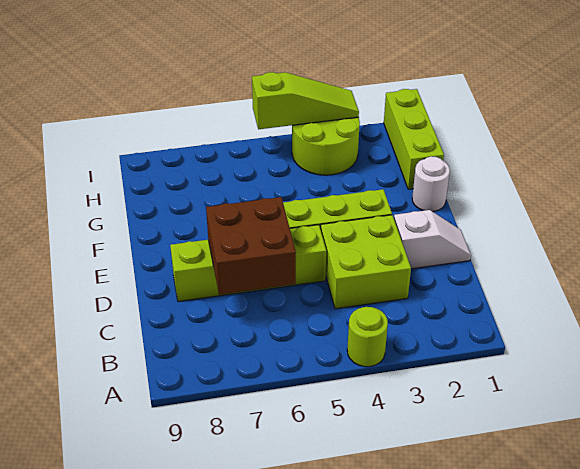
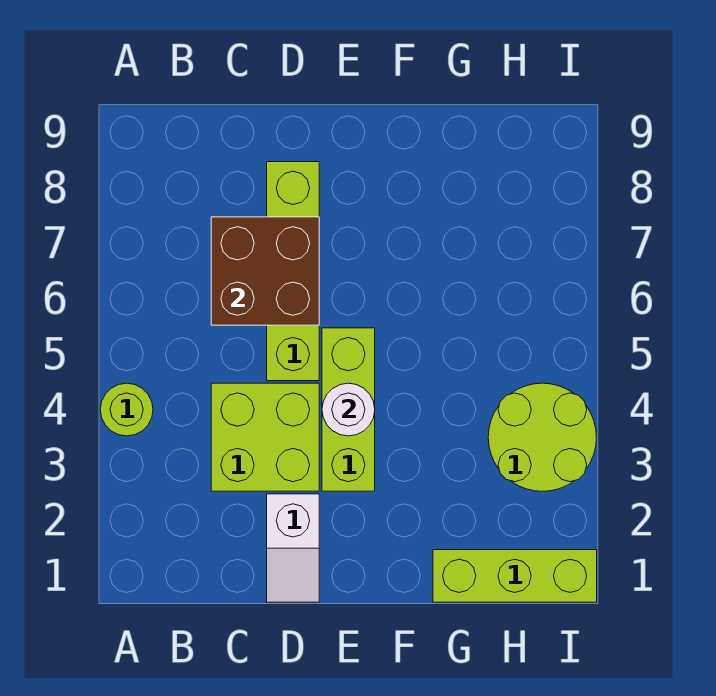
white round brick F1 level 1 -> white round brick E4 level 2
lime slope I3:I5 level 2 top 5 -> none

